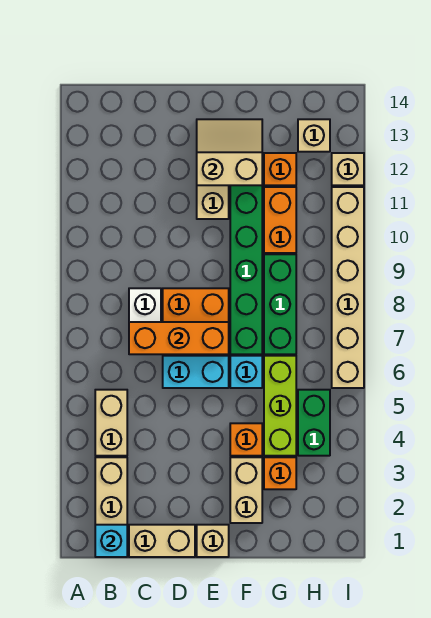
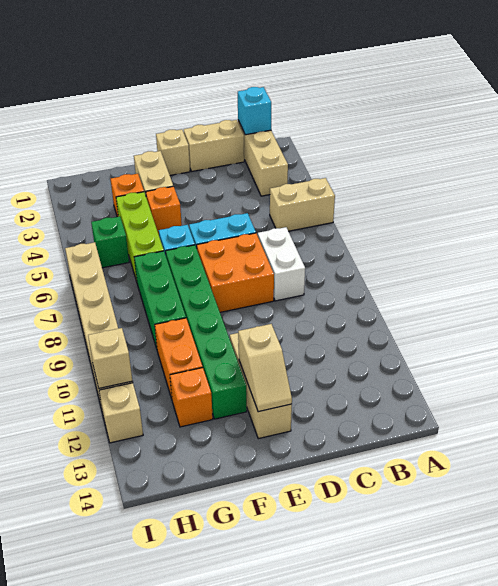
tan brick B4:B5 level 1 -> tan brick A5:B5 level 1
orange brick C7:E7 level 2 -> none
tan slope E12:F13 level 2 top 12 -> tan slope E12:E13 level 2 top 12
green brick H4:H5 level 1 -> green brick H5 level 1
tan brick H13 level 1 -> tan brick I11 level 2

